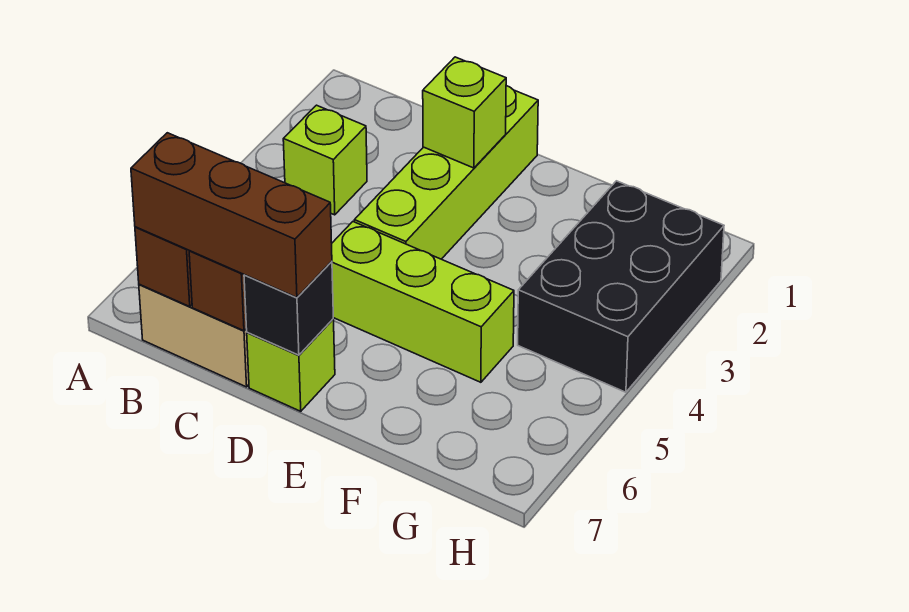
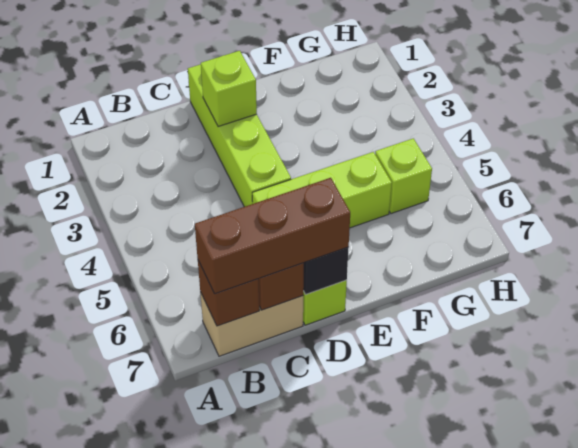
lime brick B3 level 1 -> lime brick G5 level 1
black brick G2:H4 level 1 -> none

